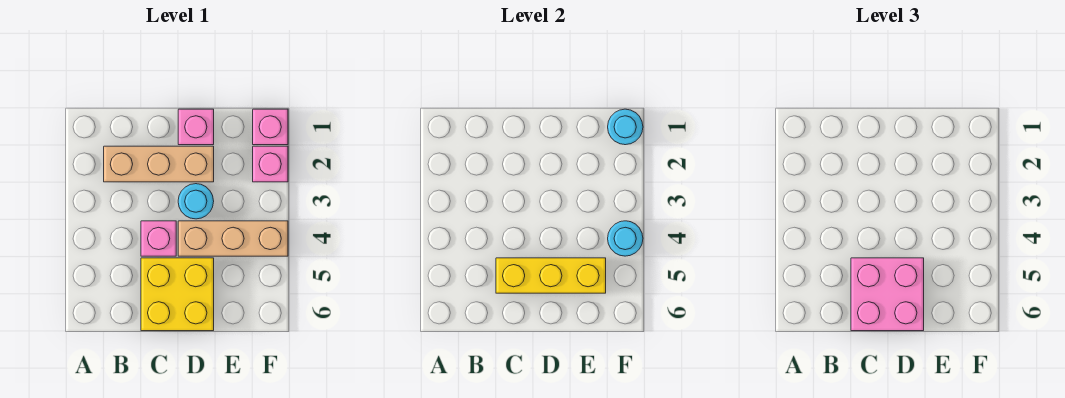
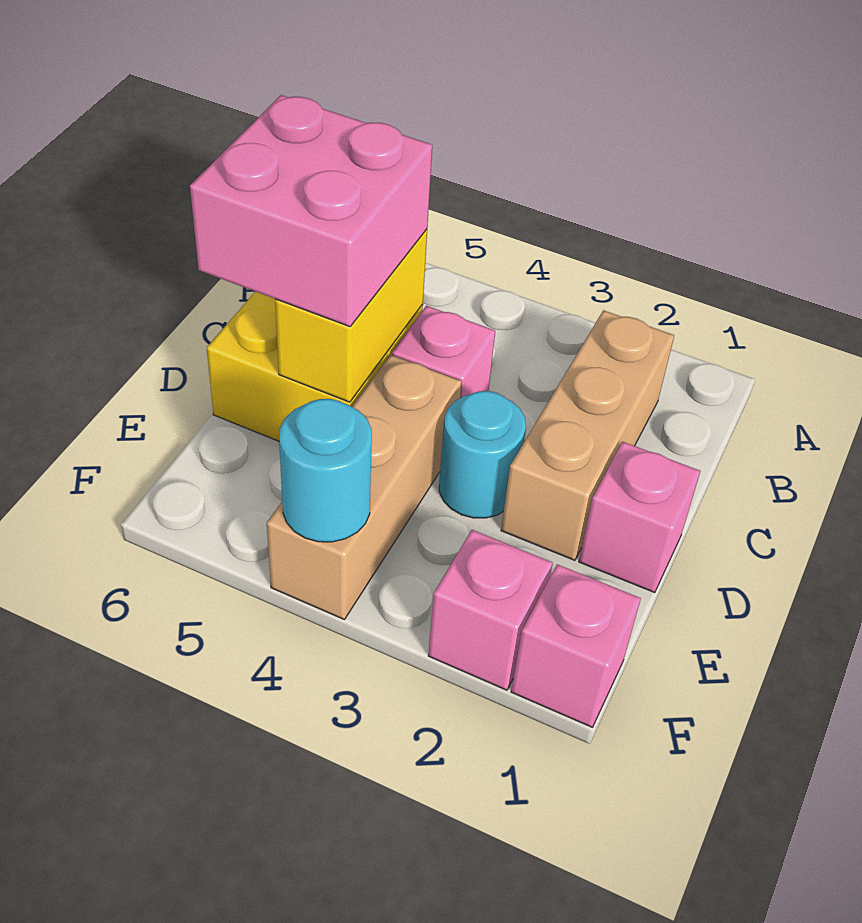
yellow brick C5:E5 level 2 -> yellow brick C5:D5 level 2
cyan round brick F1 level 2 -> none

